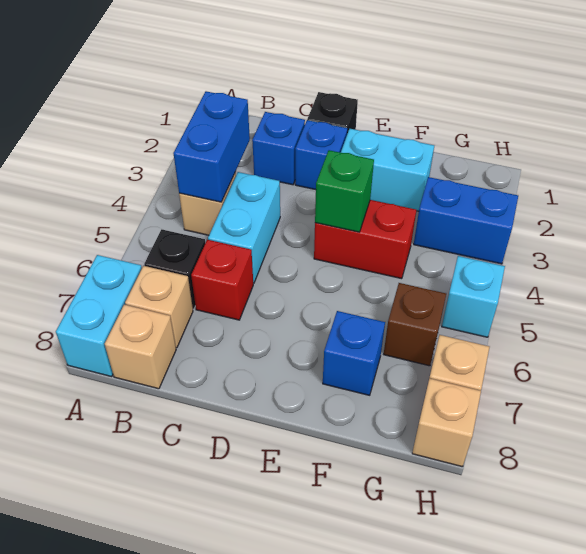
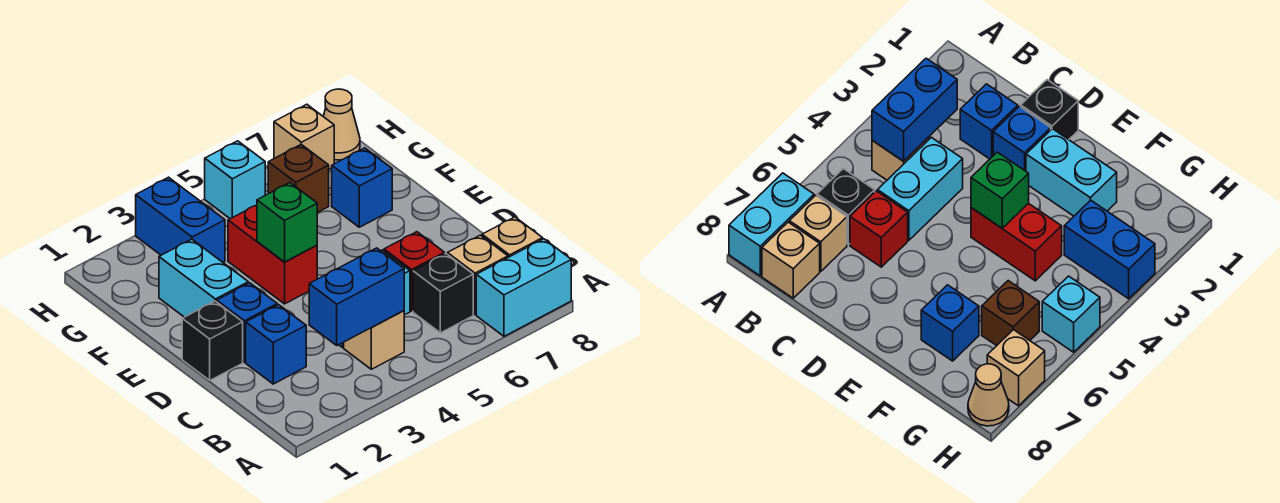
tan brick H8 level 1 -> tan cone H8 level 1

